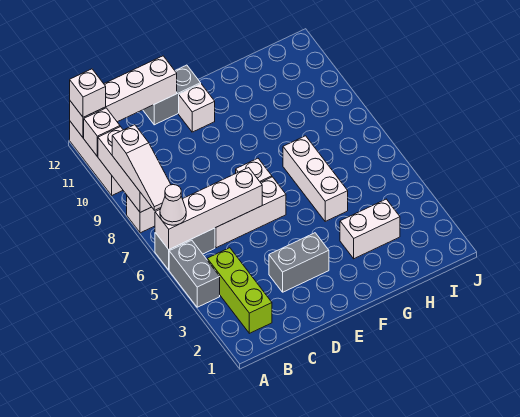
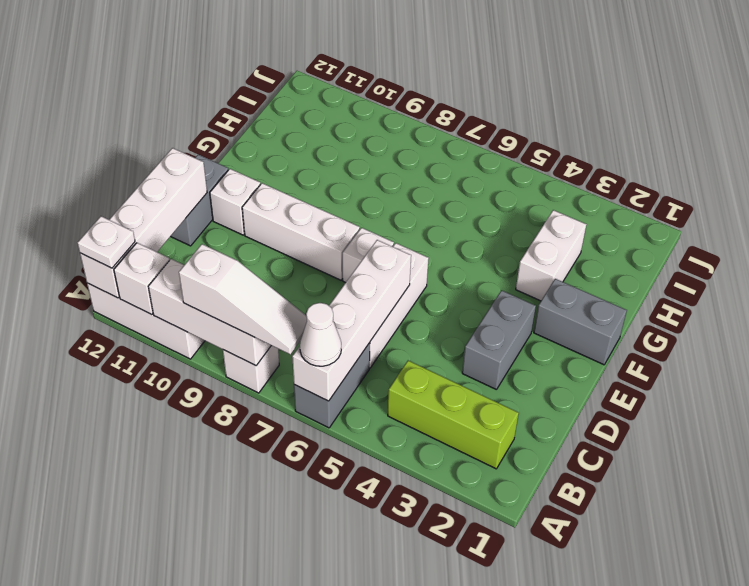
grey brick A4:A5 level 1 -> grey brick F1:F2 level 1
white brick A12 level 3 -> white plate A12 level 3
white brick G5:G7 level 1 -> white brick E8:E10 level 1

